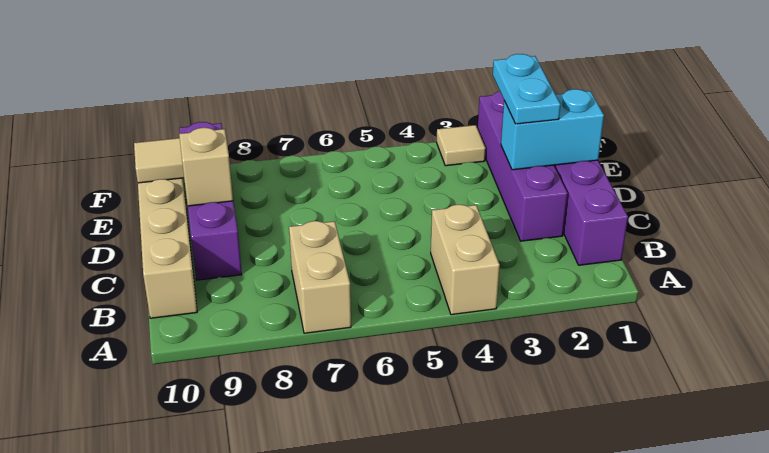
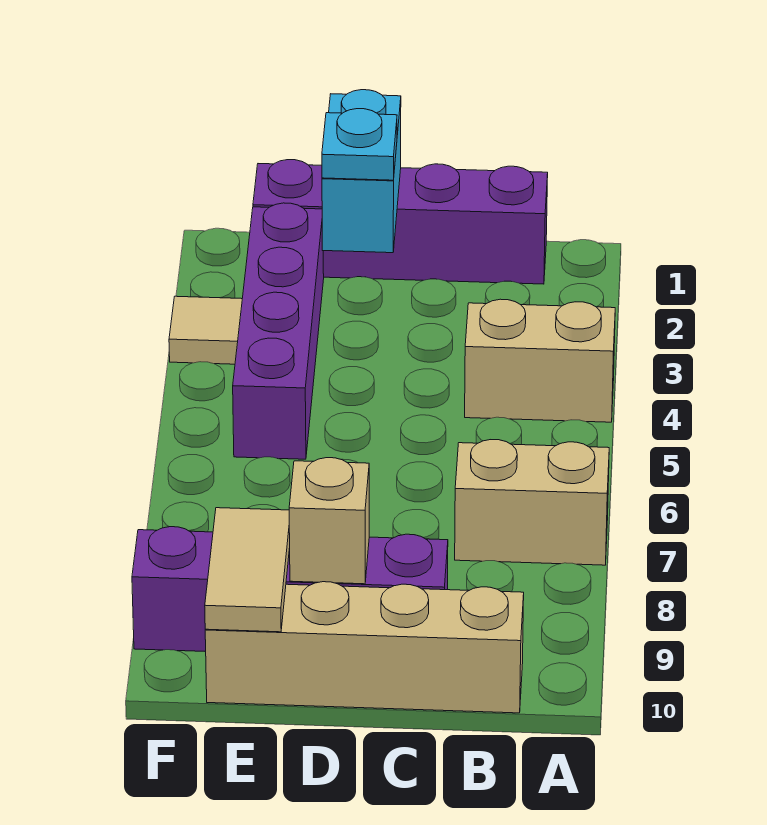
purple brick C2:F2 level 1 -> purple brick E2:E5 level 1
cyan plate D2:E2 level 3 -> cyan plate D2 level 3

